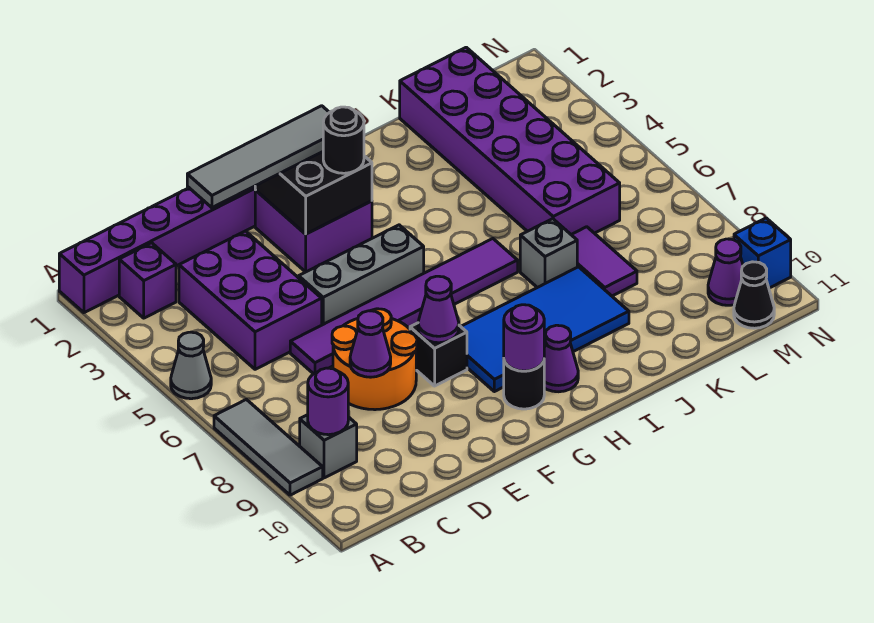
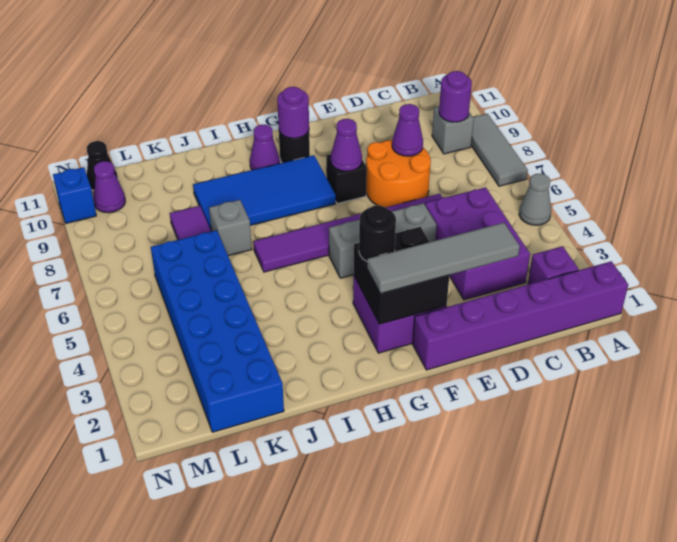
purple brick K1:L6 level 1 -> blue brick K1:L6 level 1

